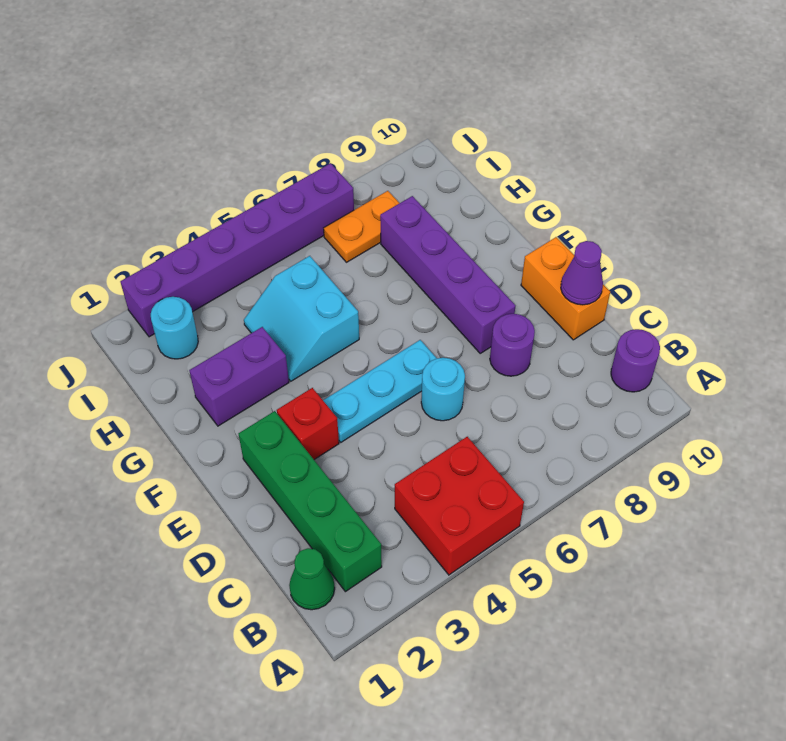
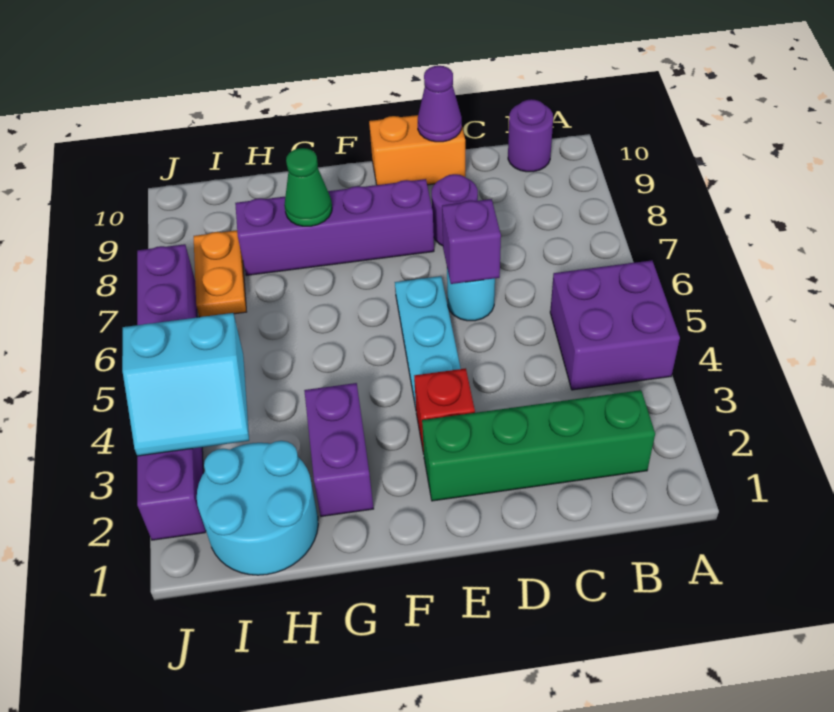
red brick A4:B5 level 1 -> purple brick A4:B5 level 1
green cone B1 level 1 -> green cone G8 level 2
none -> purple brick D6 level 2
cyan slope G4:H5 level 1 top 5 -> cyan slope I3:J4 level 2 top 4
cyan round brick I2 level 1 -> cyan round brick H1:I2 level 1

